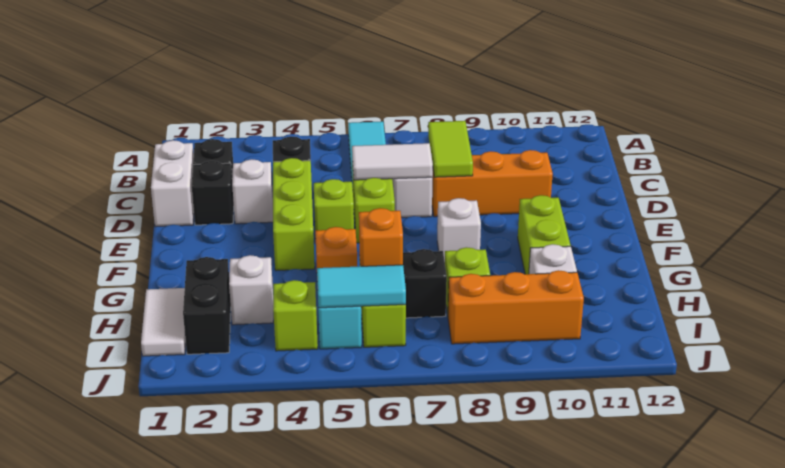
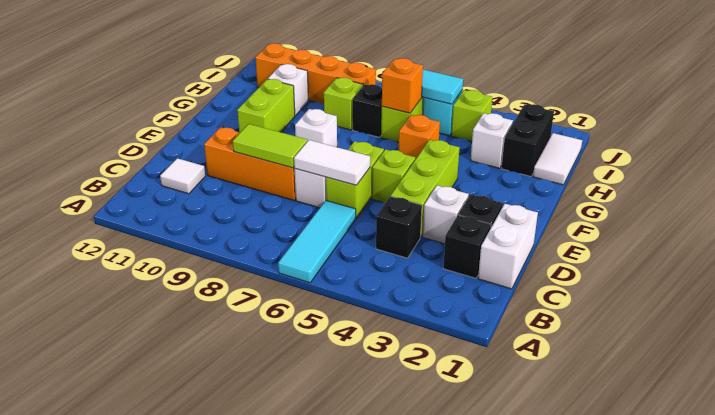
lime tile C8:D8 level 2 -> lime tile D8:D9 level 2
none -> white tile C11 level 1
orange brick I8:I10 level 1 -> orange brick I8:I11 level 1

